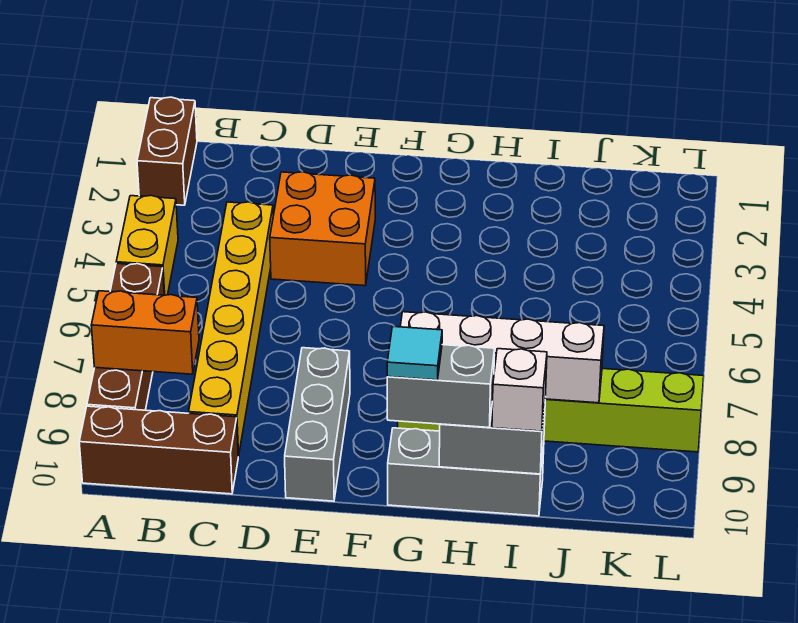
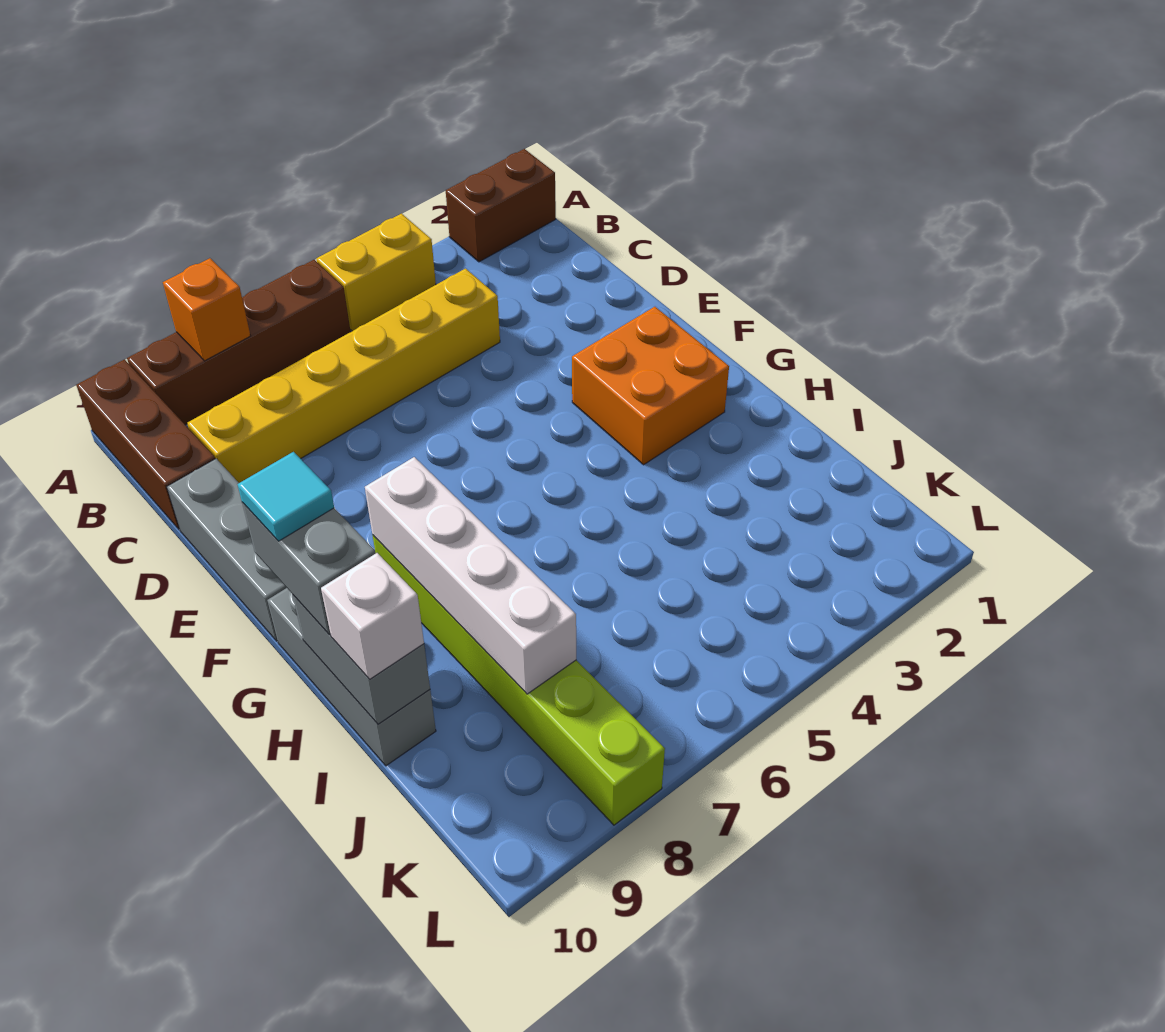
orange brick A8:B8 level 2 -> orange brick A8 level 2
orange brick D3:E4 level 1 -> orange brick F2:G3 level 1
grey brick E8:E10 level 1 -> grey brick D10:F10 level 1

